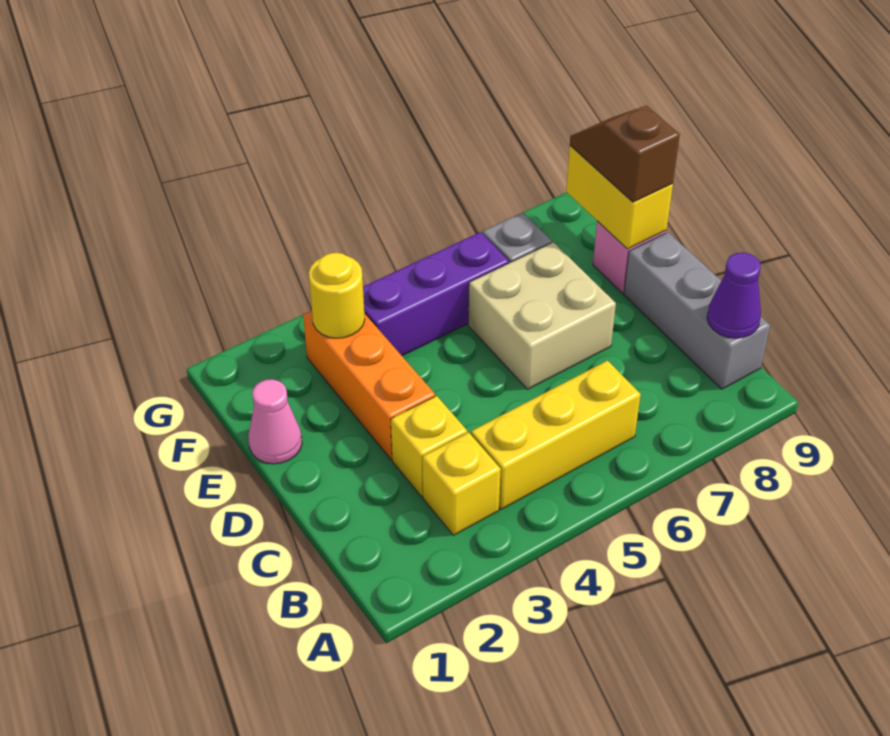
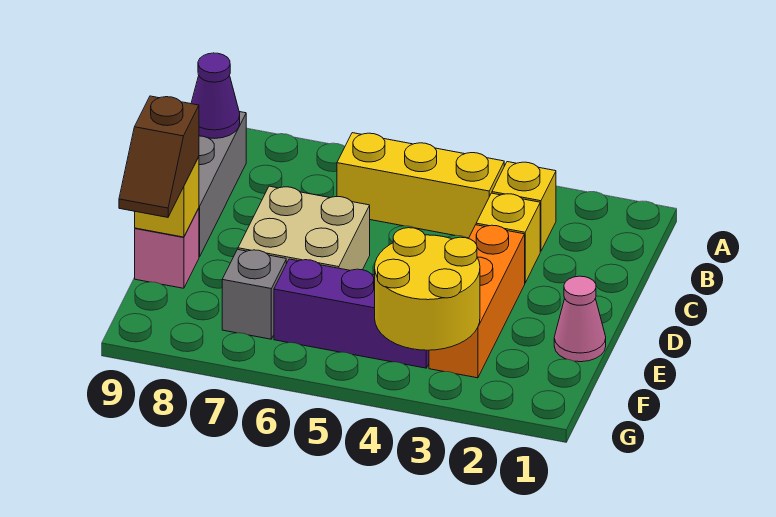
yellow brick E9:F9 level 2 -> yellow brick E9 level 2
yellow round brick F3 level 2 -> yellow round brick F3:G4 level 2

